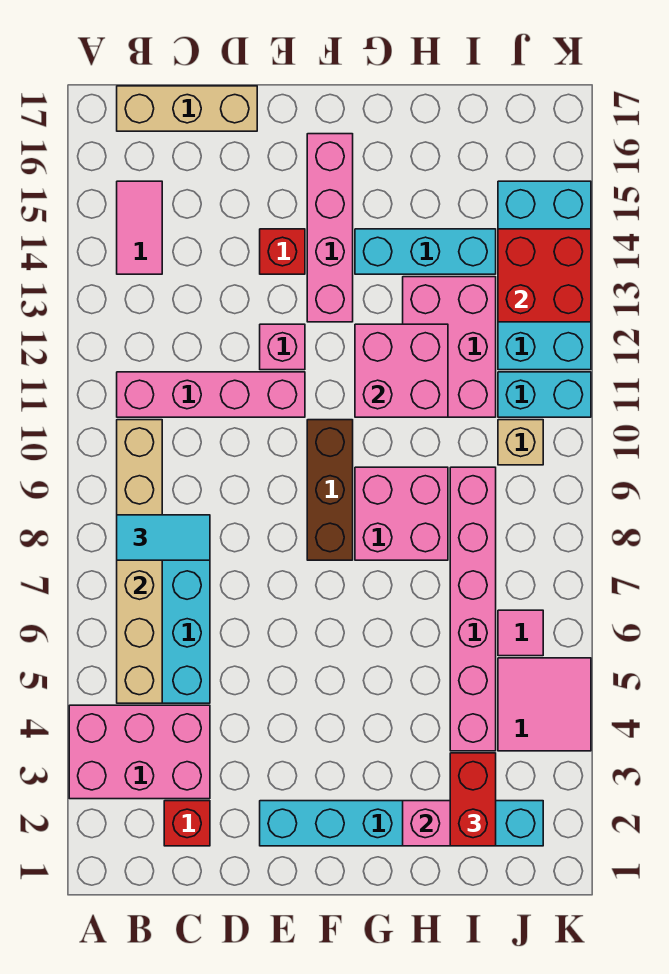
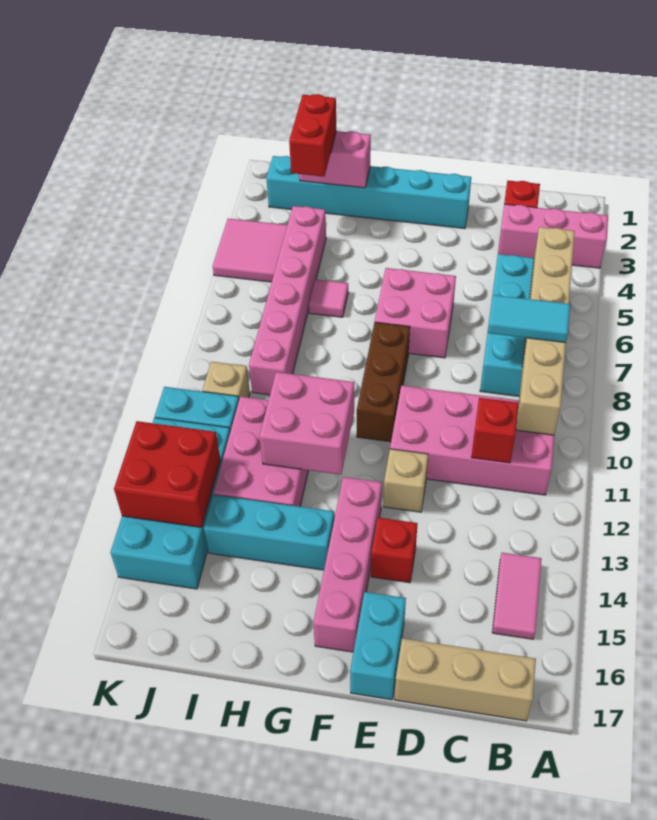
pink brick A3:C4 level 1 -> pink brick A3:C3 level 1
pink brick B11:E11 level 1 -> pink brick B10:E11 level 1
none -> red brick C11 level 2
pink brick E12 level 1 -> tan brick E12 level 1
none -> cyan brick E16:E17 level 1
pink brick G8:H9 level 1 -> pink brick E6:F7 level 1
pink tile J6 level 1 -> pink tile H6 level 1

